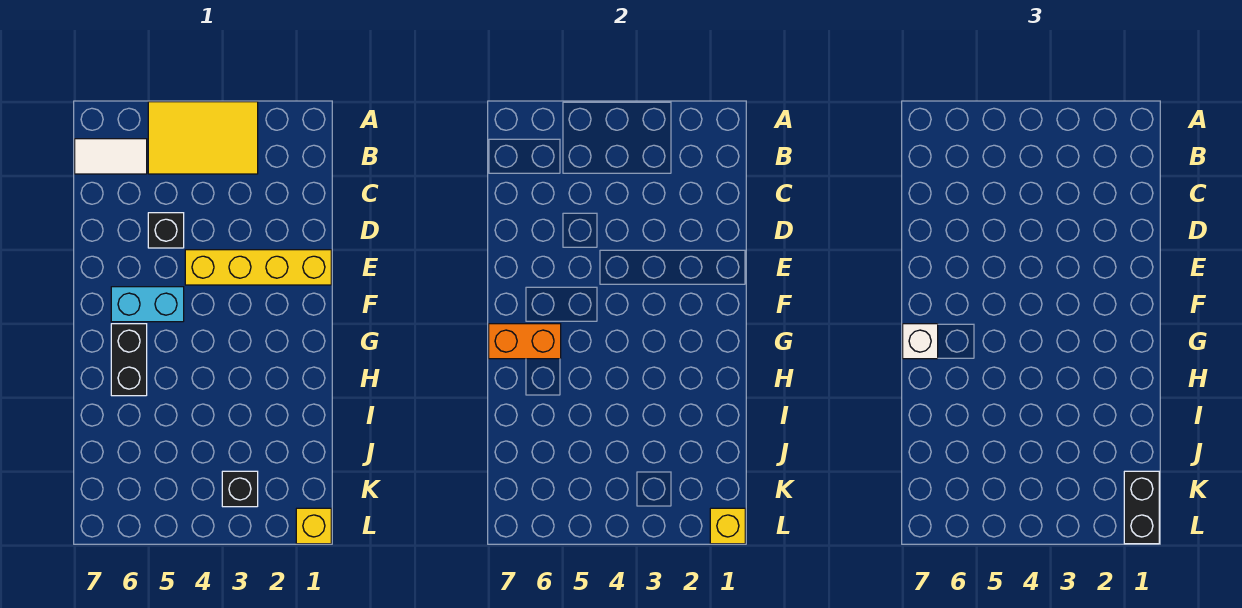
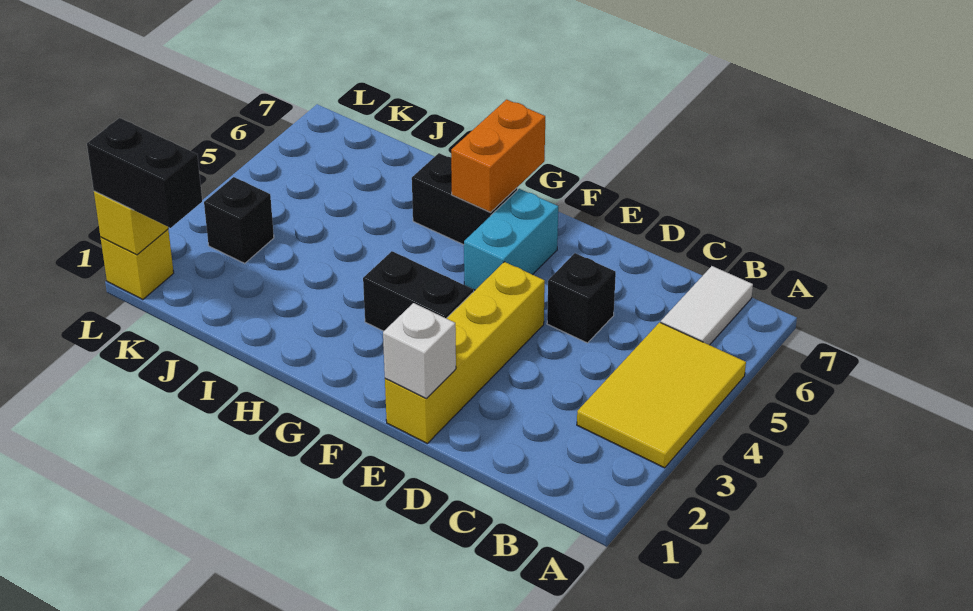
none -> black brick F3:G3 level 1
white brick G7 level 3 -> white brick E1 level 2

